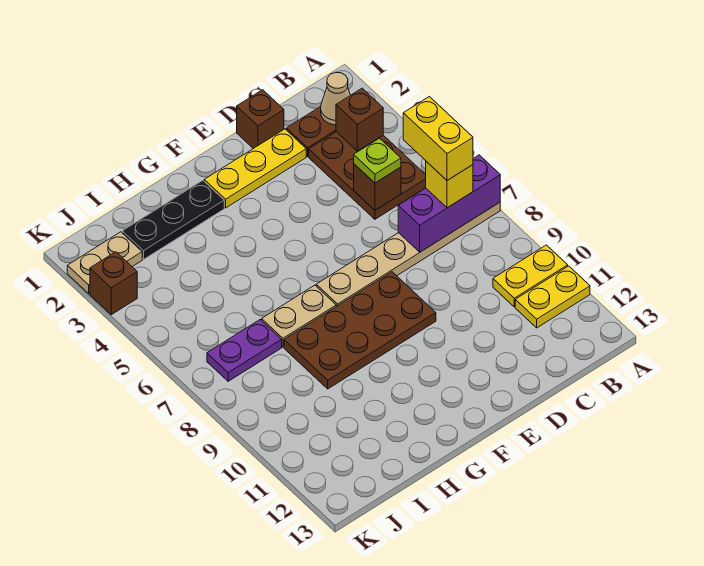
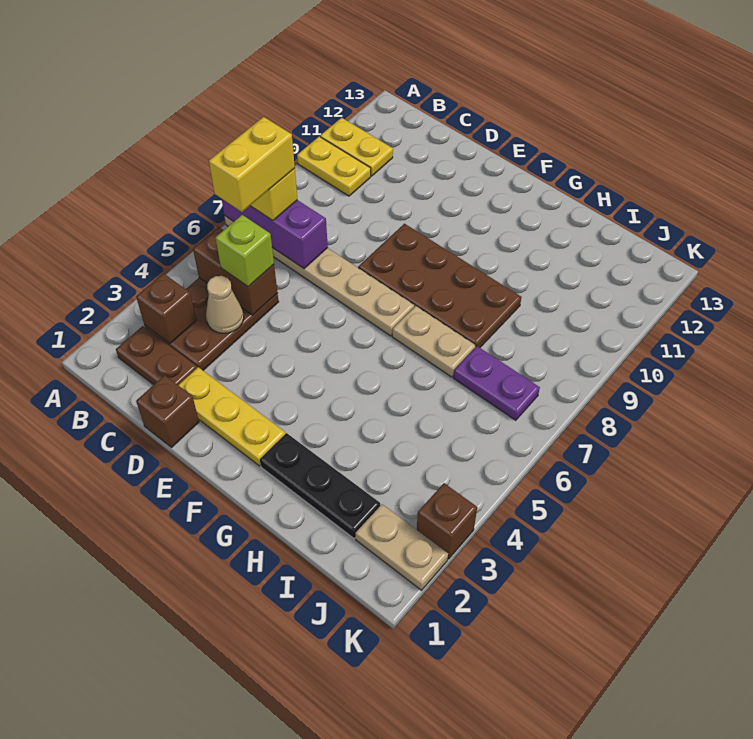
tan cone B2 level 2 -> tan cone C4 level 2
brown brick C5 level 2 -> brown brick B5:C5 level 2
lime plate C5 level 3 -> lime brick C5 level 3

